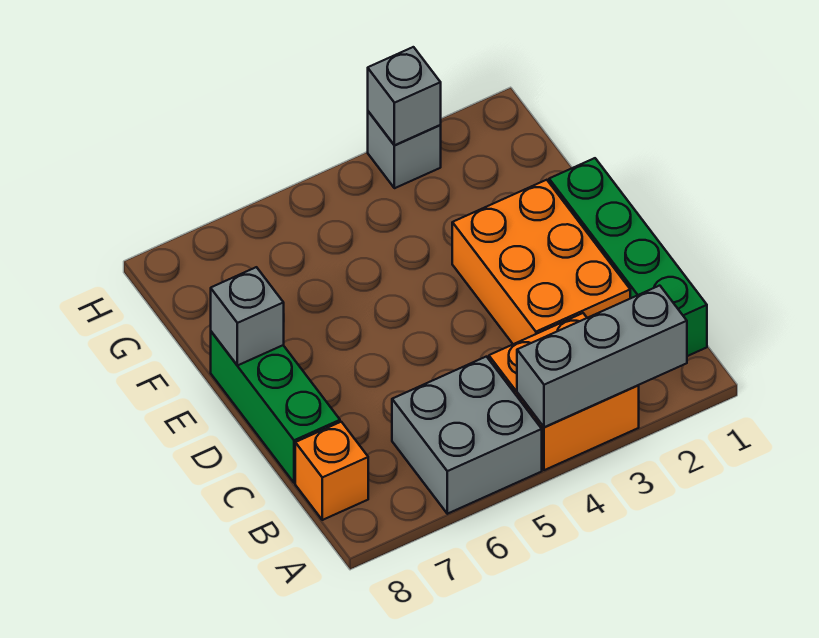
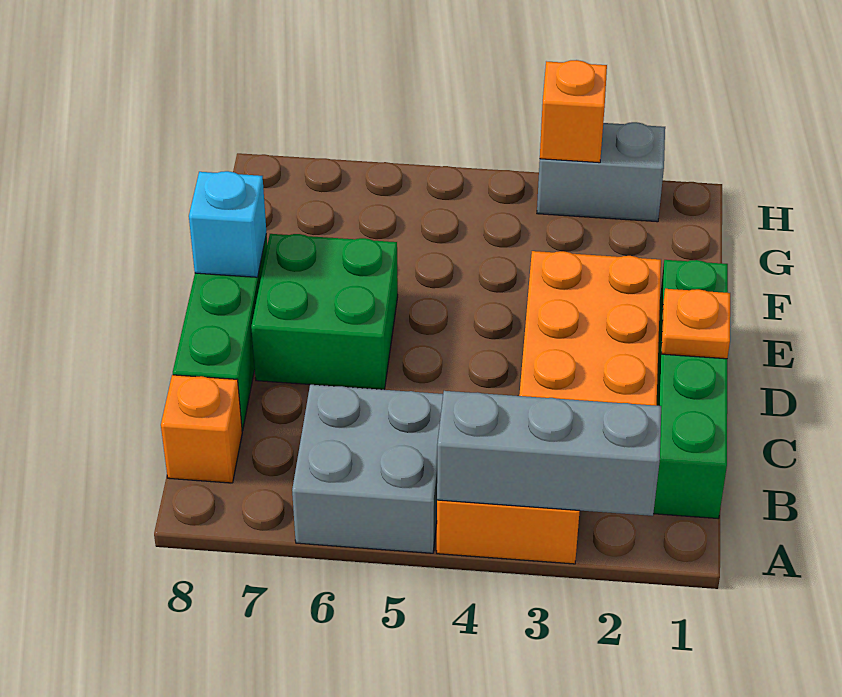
none -> orange plate D1 level 2
none -> green brick D6:E7 level 1
grey brick E8 level 2 -> cyan brick E8 level 2
grey brick H3 level 1 -> grey brick H2:H3 level 1
grey brick H3 level 2 -> orange brick H3 level 2

